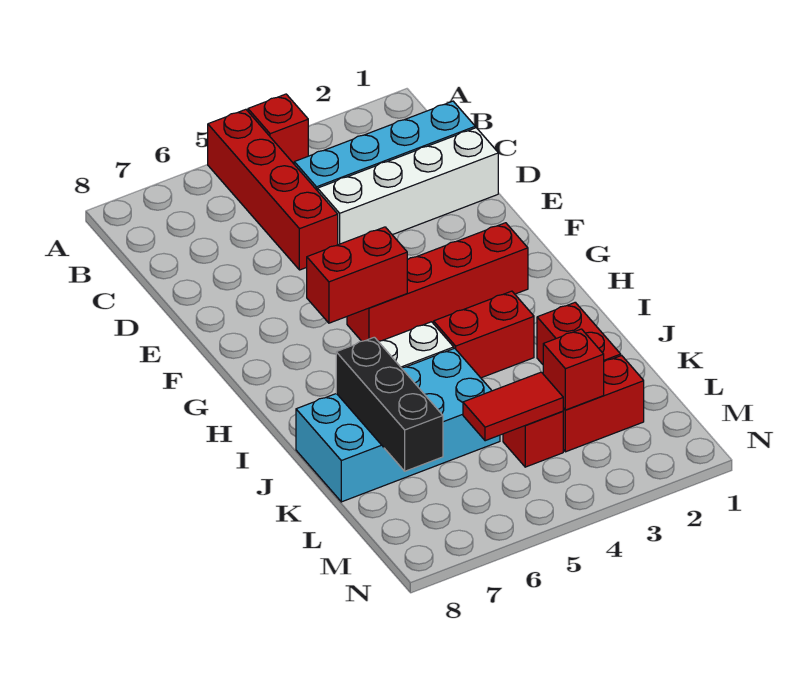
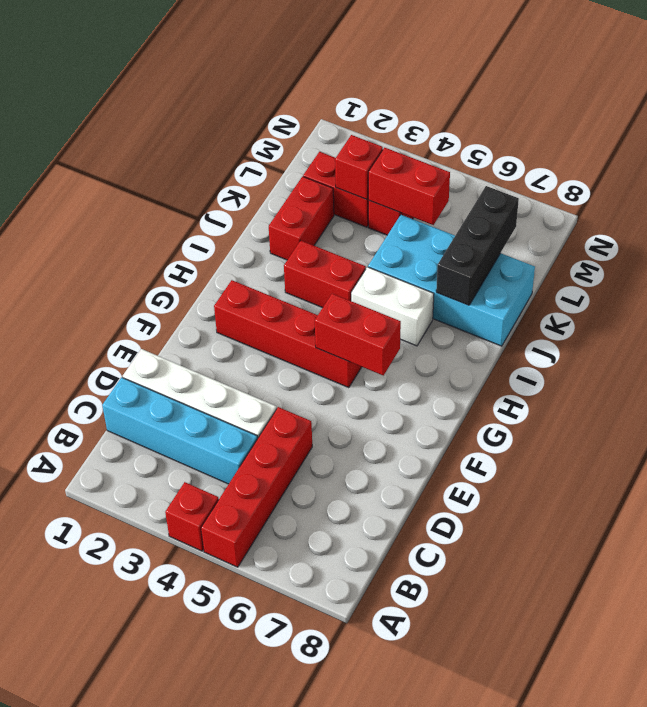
red tile L4:L5 level 2 -> red brick L4:L5 level 2

